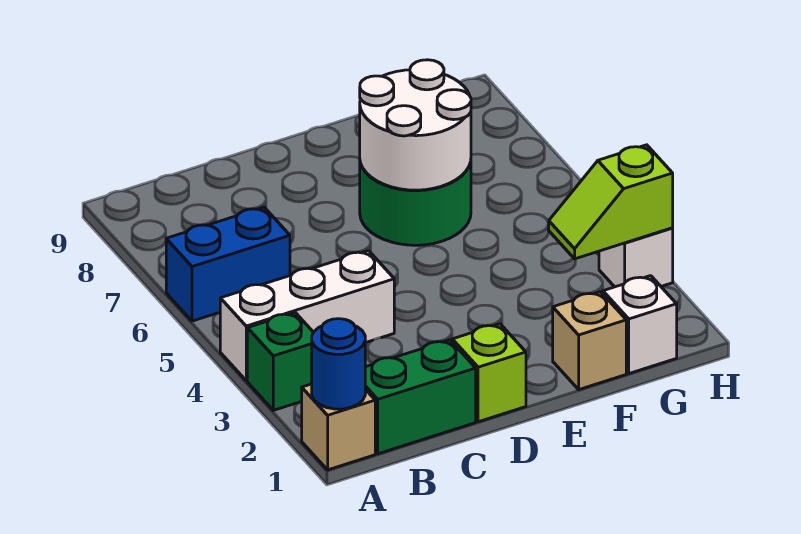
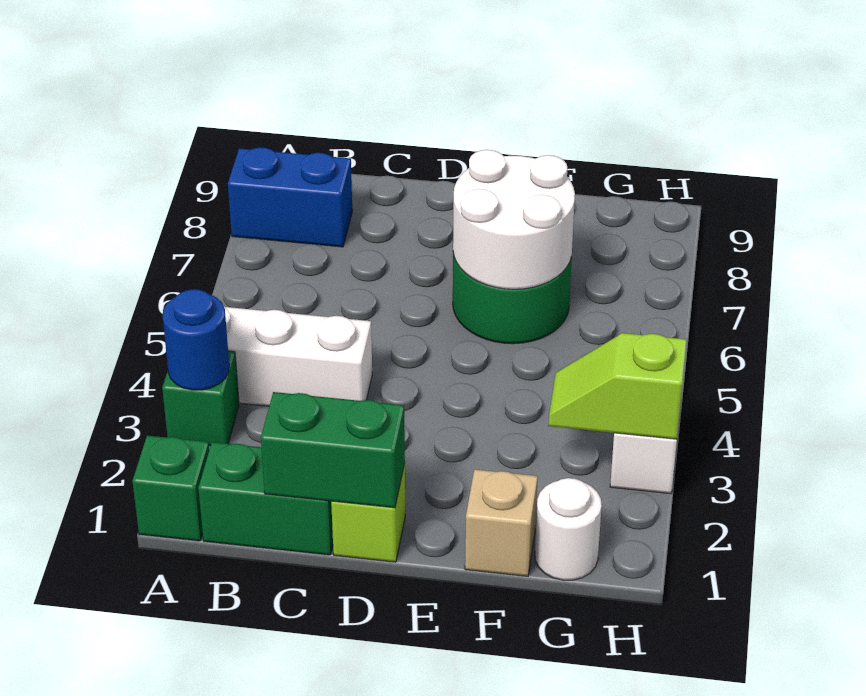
tan brick A1 level 1 -> green brick A1 level 1
blue round brick A1 level 2 -> blue round brick A3 level 2
blue brick A6:B6 level 1 -> blue brick A8:B8 level 1
none -> green brick C1:D1 level 2
white brick G1 level 1 -> white round brick G1 level 1

